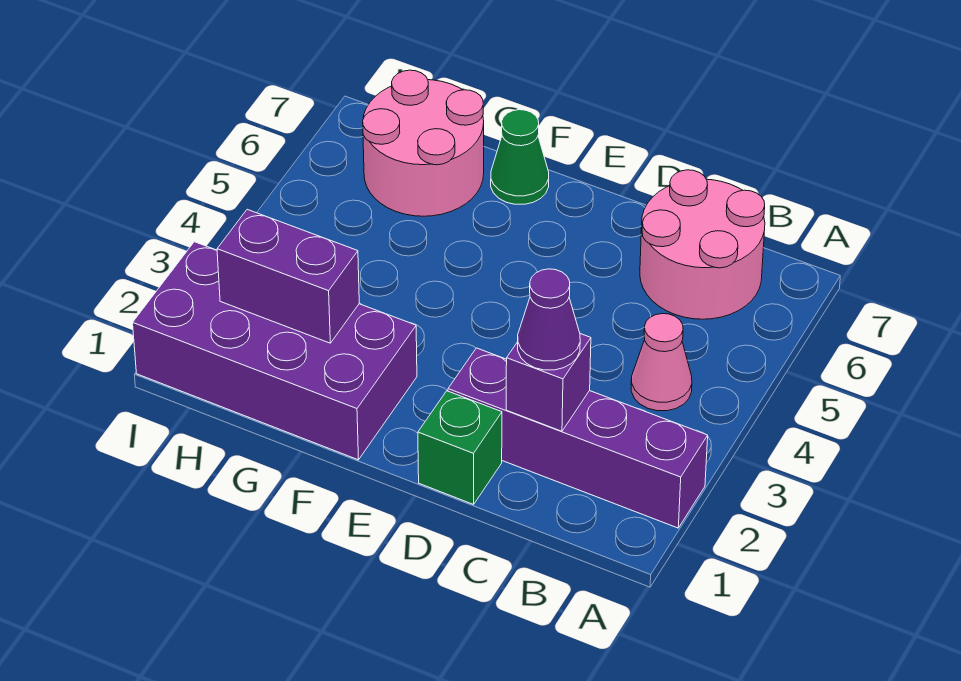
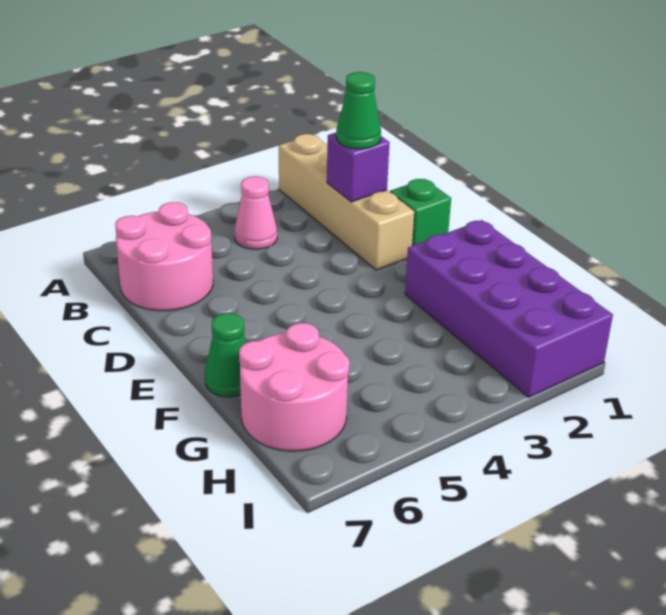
purple brick A2:D2 level 1 -> tan brick A2:D2 level 1
purple cone C2 level 3 -> green cone C2 level 3
purple brick G2:H2 level 2 -> none

